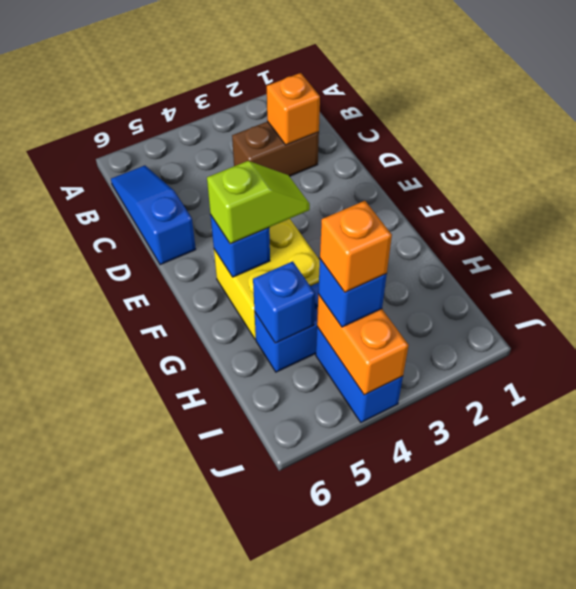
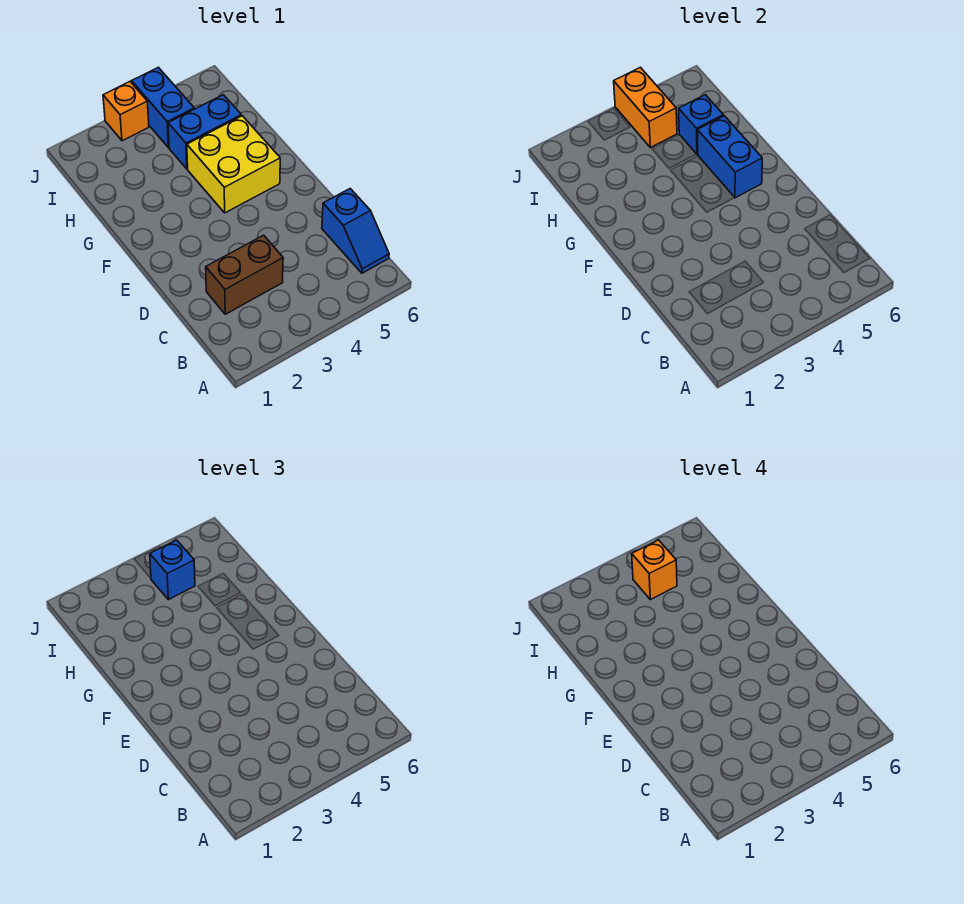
blue slope B6:D6 level 1 top D -> blue slope B6:C6 level 1 top C
orange brick C2 level 2 -> orange brick J3 level 1
lime slope F4:F5 level 3 top 5 -> none
blue brick F5 level 2 -> blue brick F5:G5 level 2

